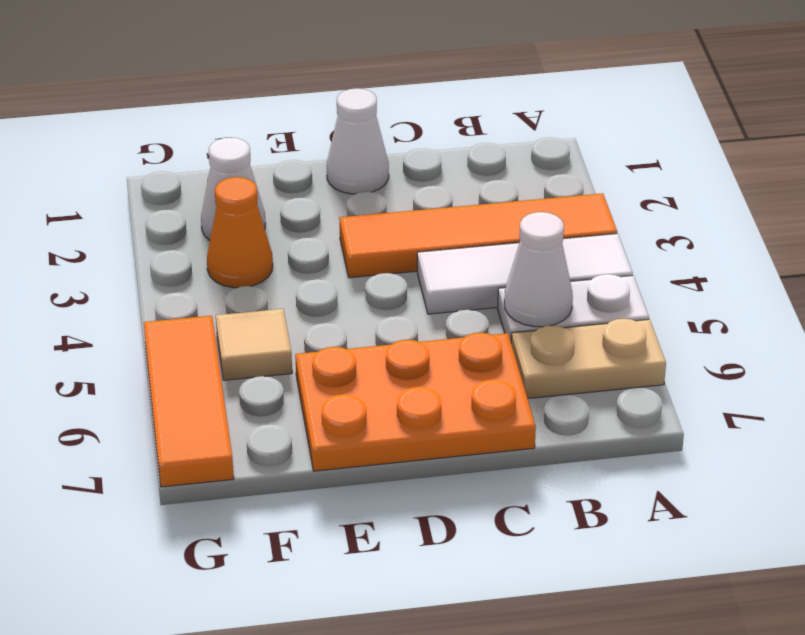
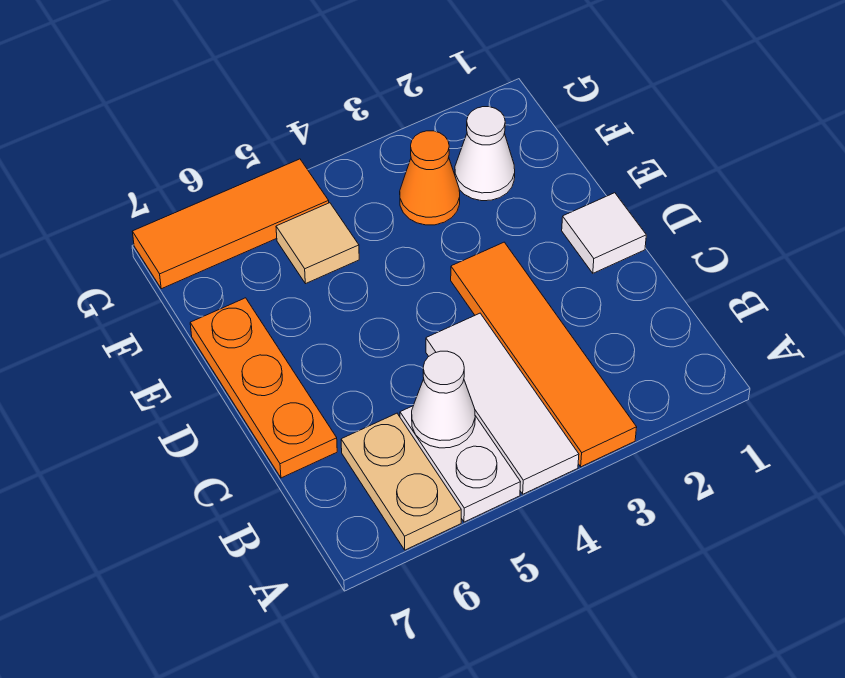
orange plate C6:E7 level 1 -> orange plate C7:E7 level 1
white cone D1 level 1 -> white tile D1 level 1

